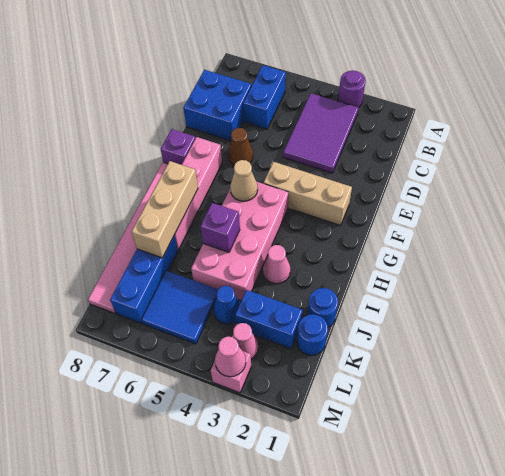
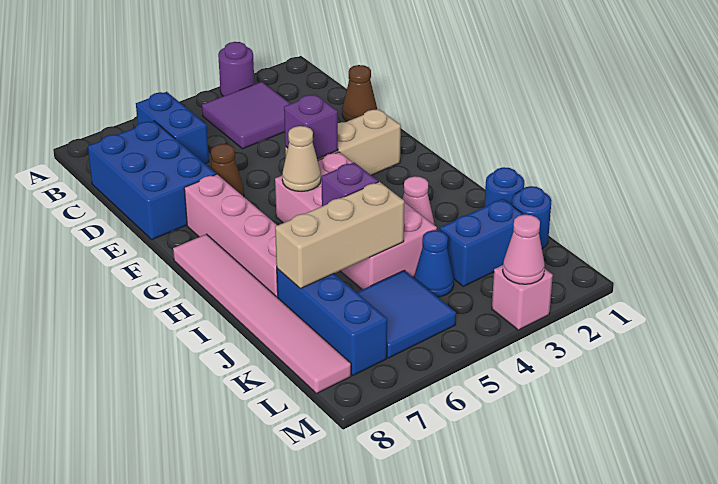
purple tile B3:D4 level 1 -> purple tile B3:C4 level 1
blue brick C7:D8 level 1 -> blue brick C7:E8 level 1
none -> brown cone D1 level 1
purple brick F8 level 1 -> purple brick F4 level 2
tan brick H7:J7 level 2 -> tan brick J5:J7 level 2
pink cone L3 level 1 -> none

